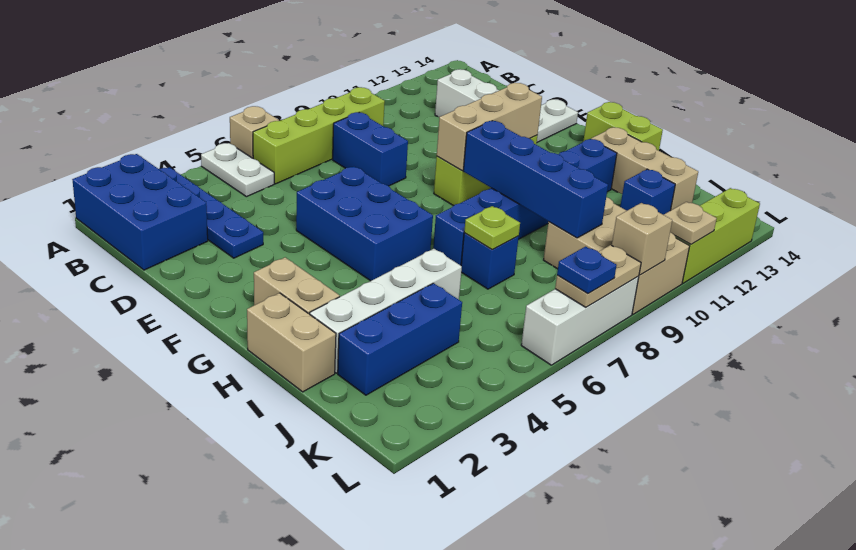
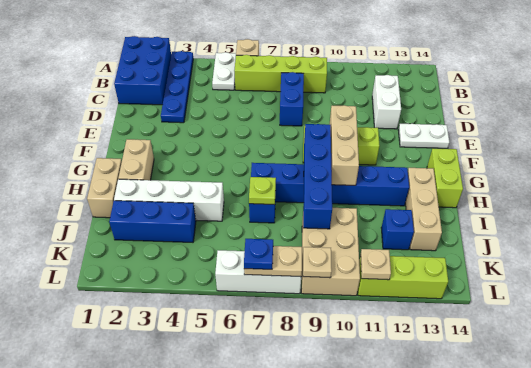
blue brick E5:G6 level 1 -> none
tan brick F9:F11 level 2 -> tan brick F10:H10 level 2
tan brick L9 level 2 -> tan plate L9 level 2

